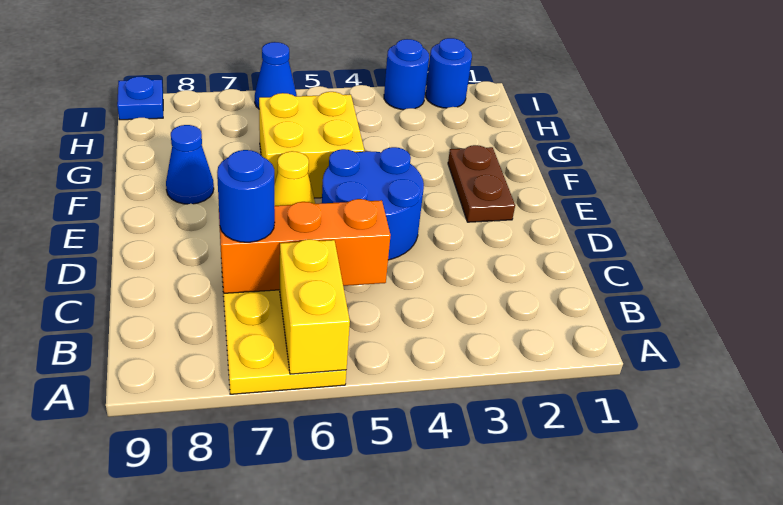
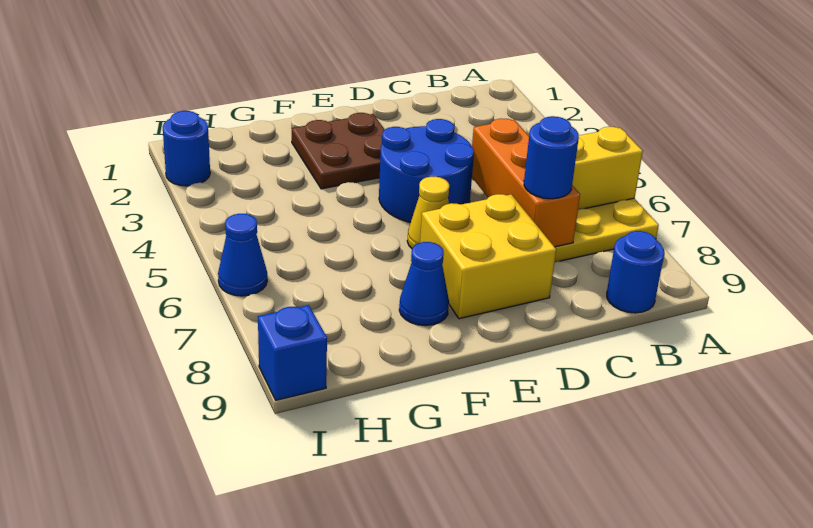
brown plate E2:F2 level 1 -> brown plate E2:F3 level 1
yellow brick F5:G6 level 1 -> yellow brick D7:E8 level 1
blue round brick I3 level 1 -> blue round brick B9 level 1
blue plate I9 level 1 -> blue brick I9 level 1

